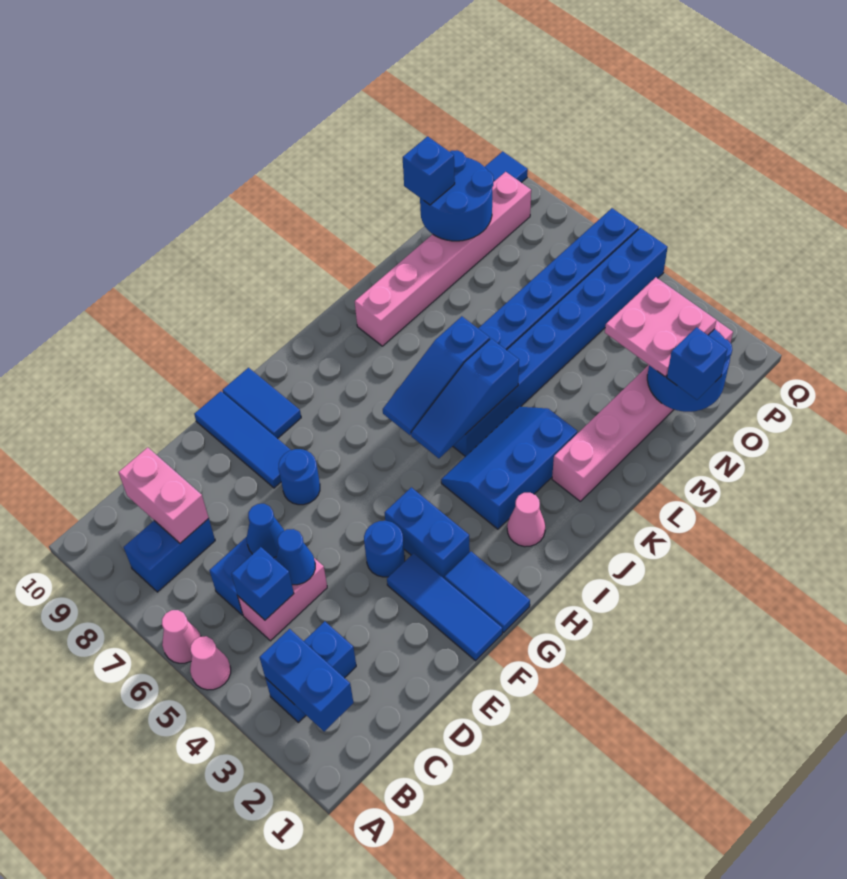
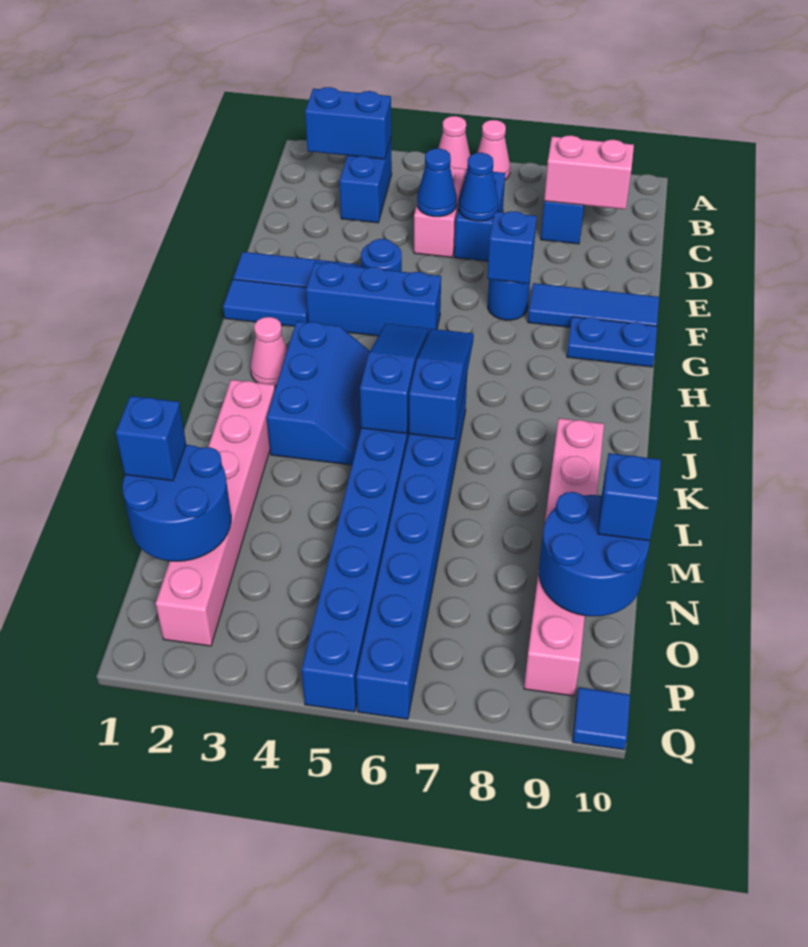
blue brick C5 level 2 -> blue brick F7 level 2
blue brick G3:G4 level 1 -> blue brick G3:G5 level 1
blue tile G9:G10 level 1 -> blue plate G9:G10 level 1
pink plate N2:O3 level 3 -> none

